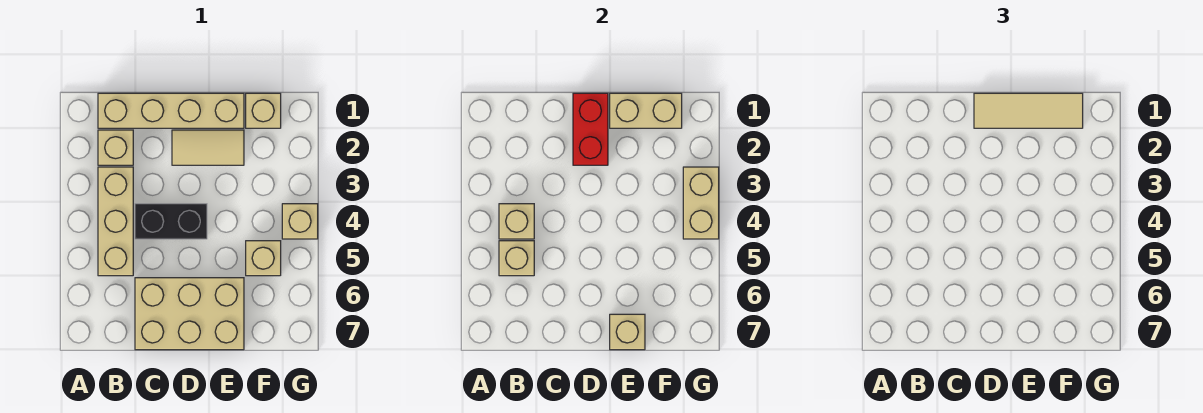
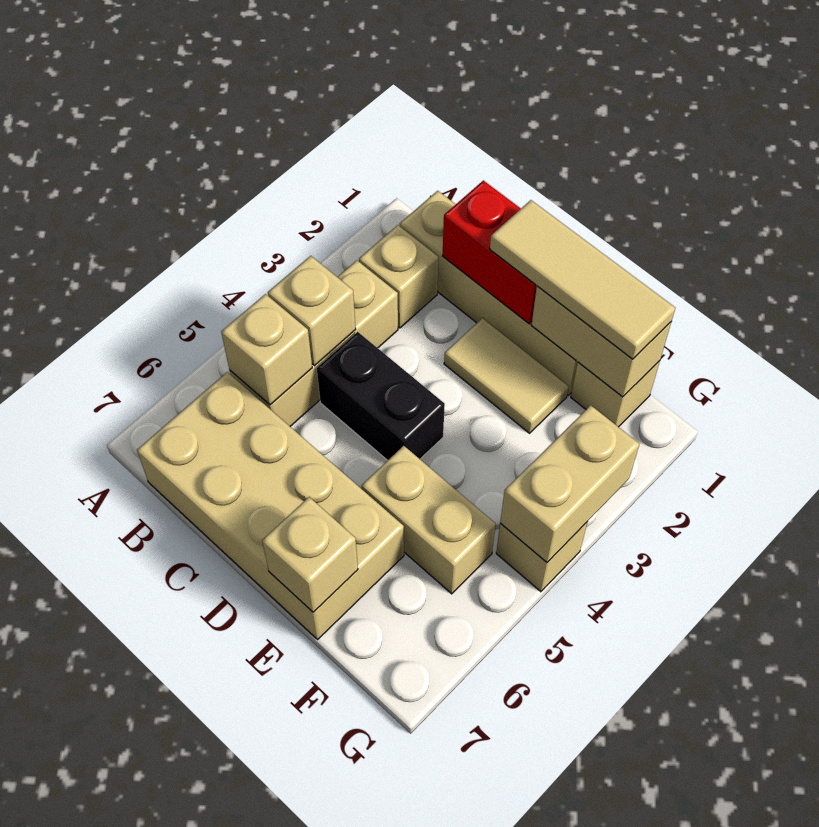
tan brick C6:E7 level 1 -> tan brick B6:E7 level 1
red brick D1:D2 level 2 -> red brick C1:D1 level 2
tan brick F5 level 1 -> tan brick E5:F5 level 1

